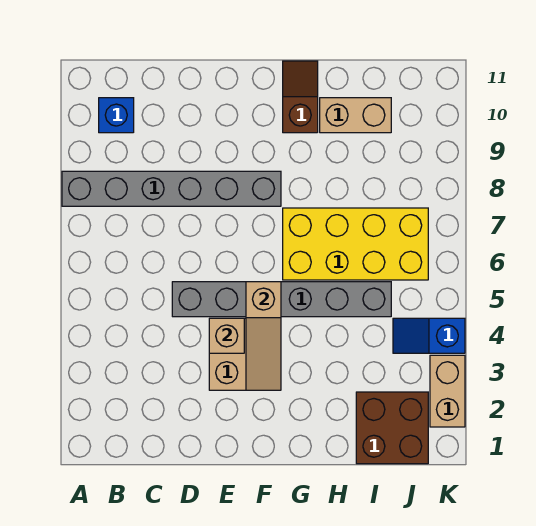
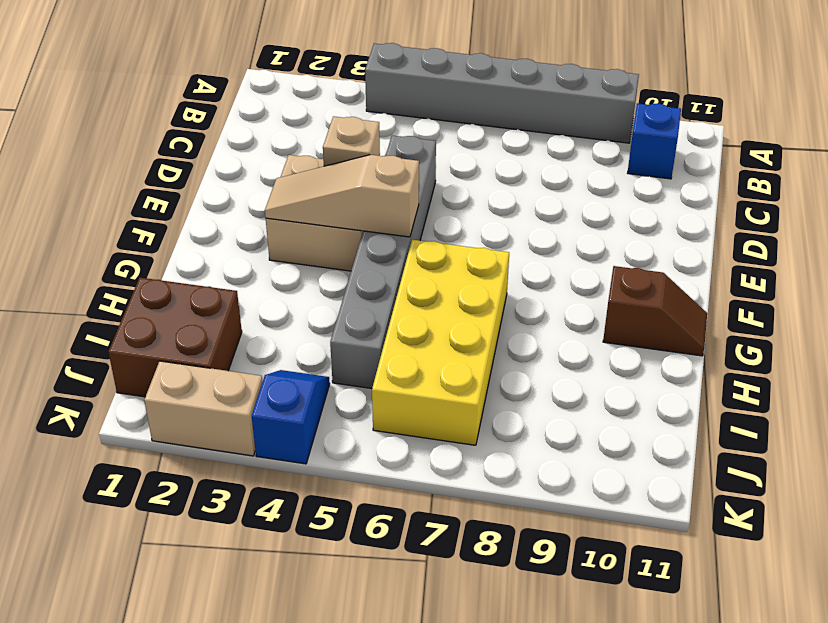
grey brick A8:F8 level 1 -> grey brick A4:A9 level 1
tan brick H10:I10 level 1 -> none

